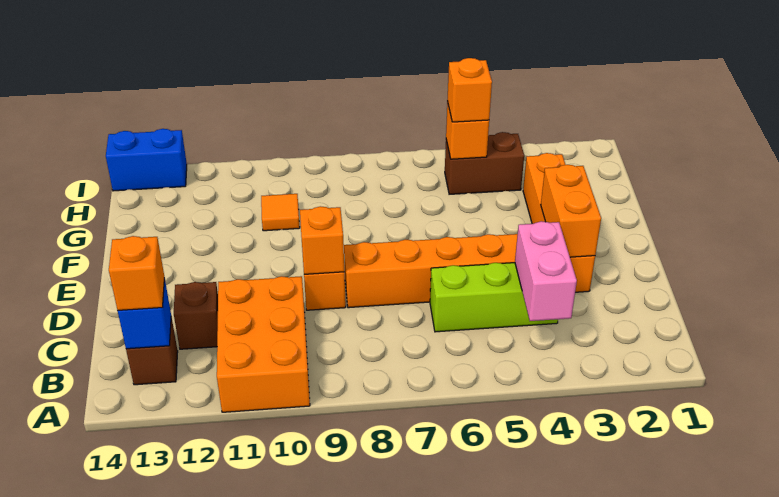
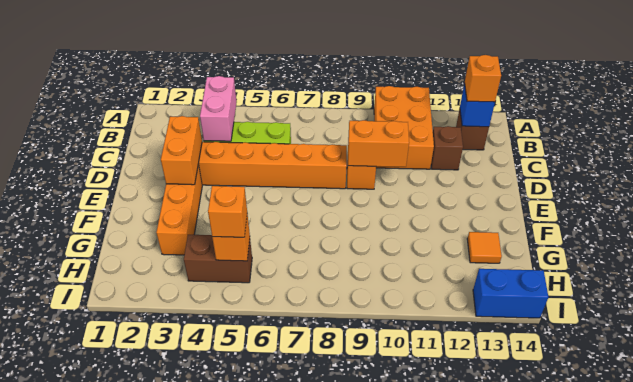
orange brick D9 level 2 -> orange brick D9:D10 level 2
orange tile G10 level 1 -> orange tile G13 level 1

